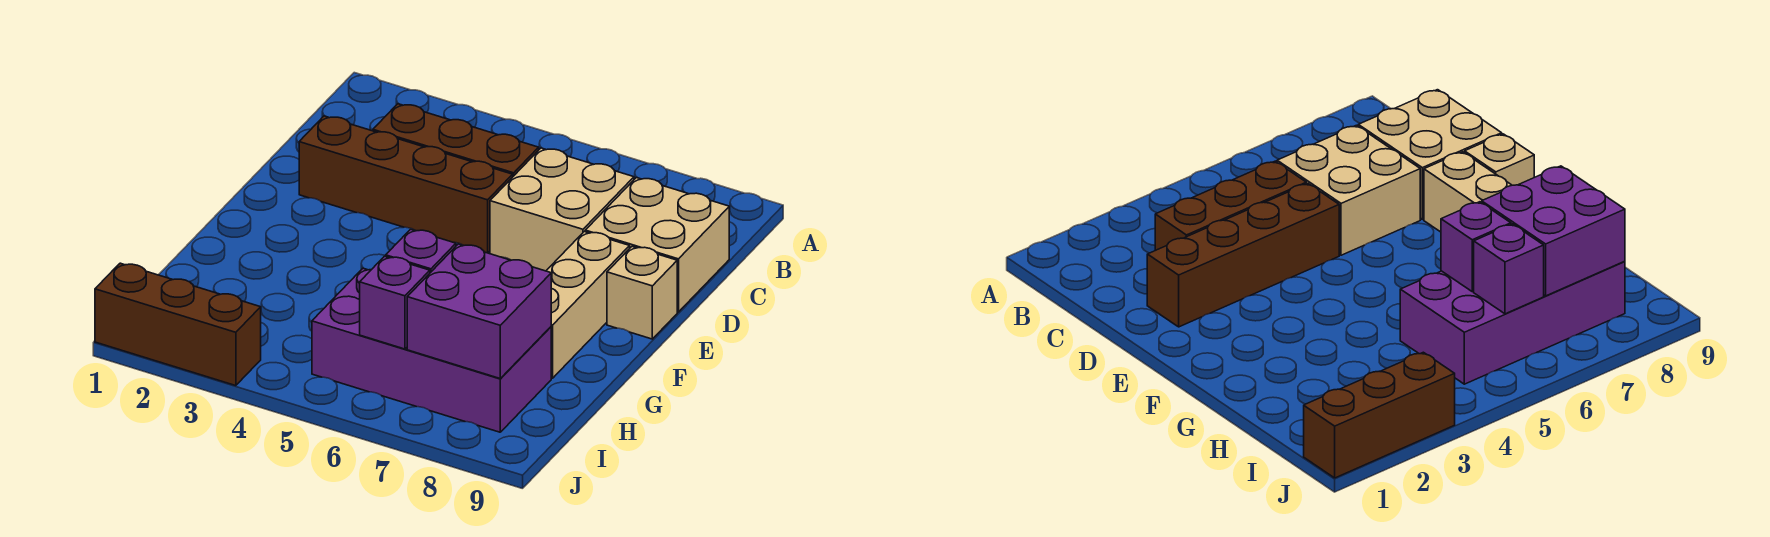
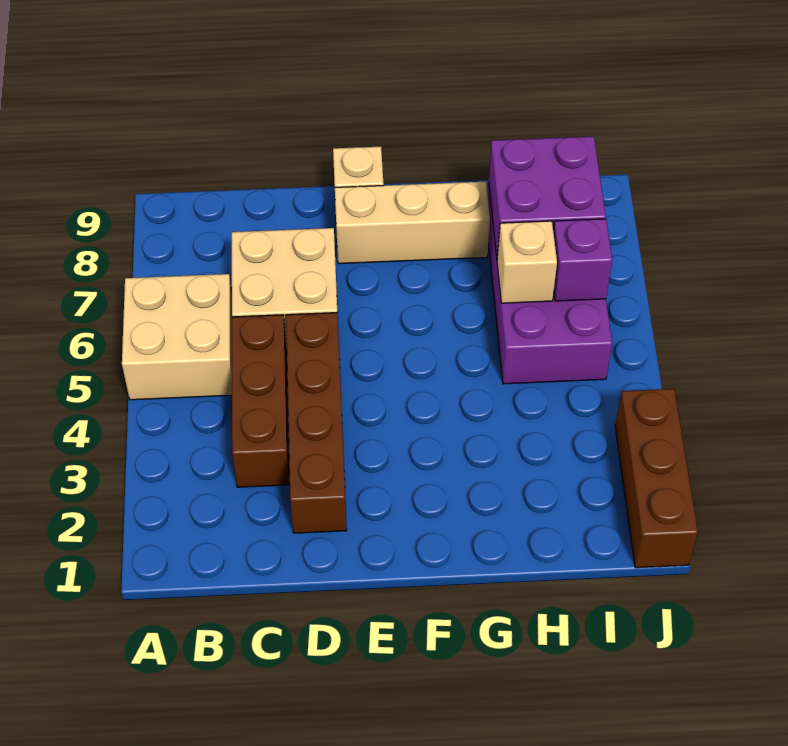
tan brick C8:D9 level 1 -> tan brick A5:B6 level 1
purple brick H6 level 2 -> tan brick H6 level 2

